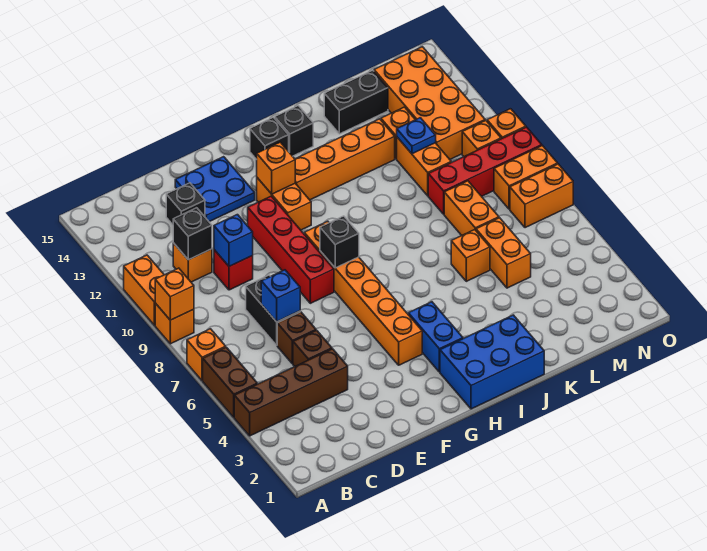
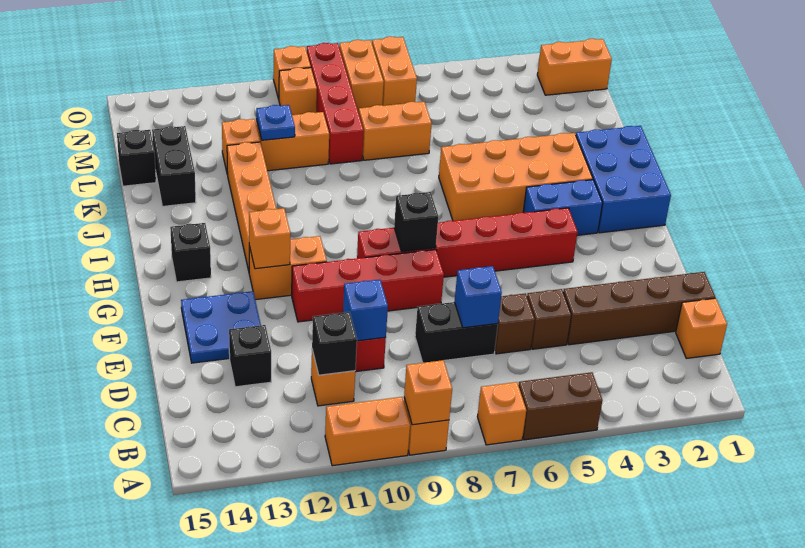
brown brick A4:D4 level 1 -> brown brick D1:D4 level 1
orange brick G4:G9 level 1 -> red brick G4:G9 level 1
black brick I14 level 1 -> black brick L15 level 1
orange brick K6 level 1 -> orange brick C1 level 1
orange brick L5:L6 level 1 -> orange brick N1:N2 level 1
orange brick M11:N14 level 1 -> orange brick I3:J6 level 1

